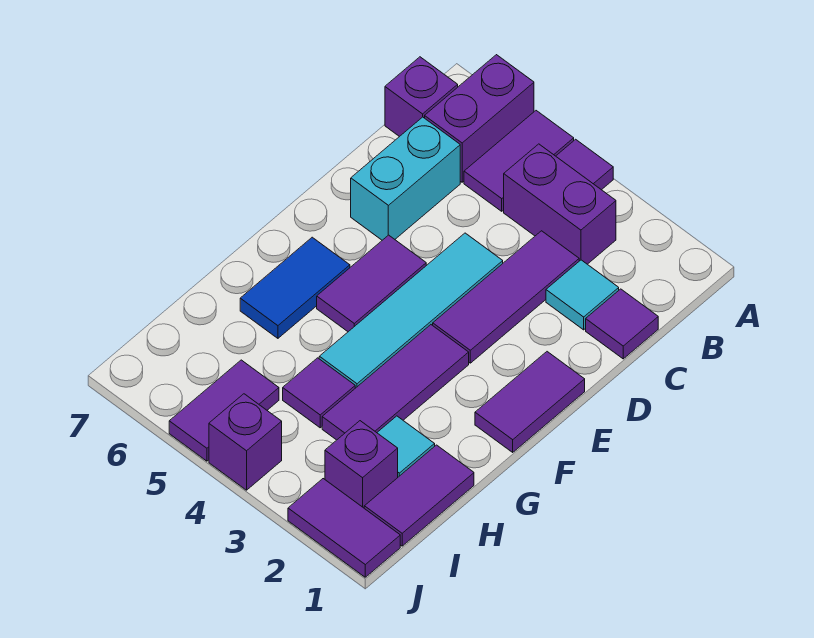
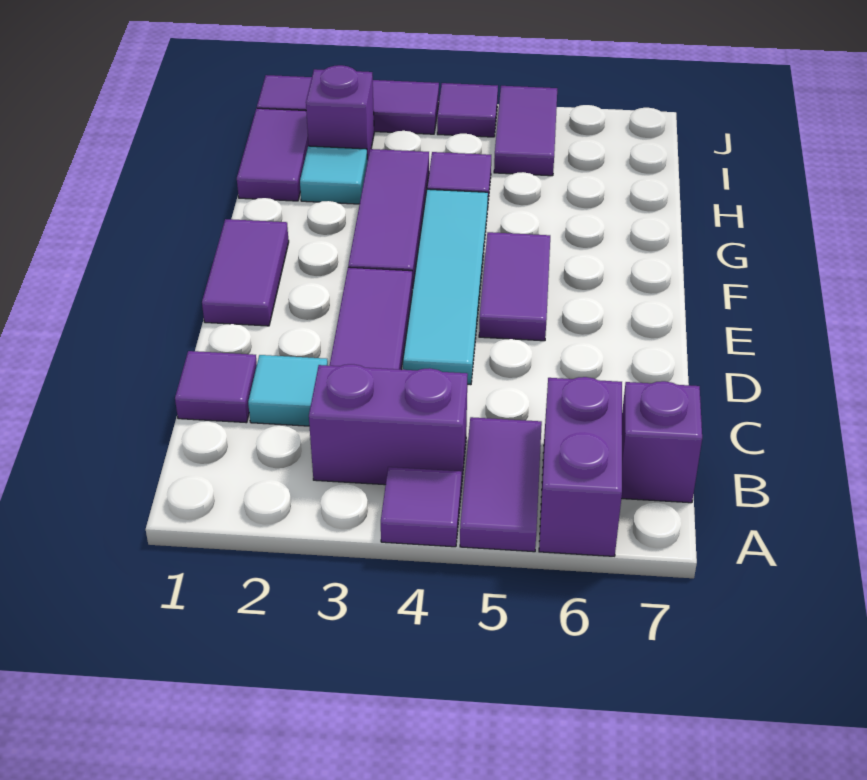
cyan brick C6:D6 level 1 -> none
blue tile F6:G6 level 1 -> none
purple tile J1:J2 level 1 -> purple tile J1:J3 level 1
purple brick J4 level 1 -> purple tile J4 level 1

